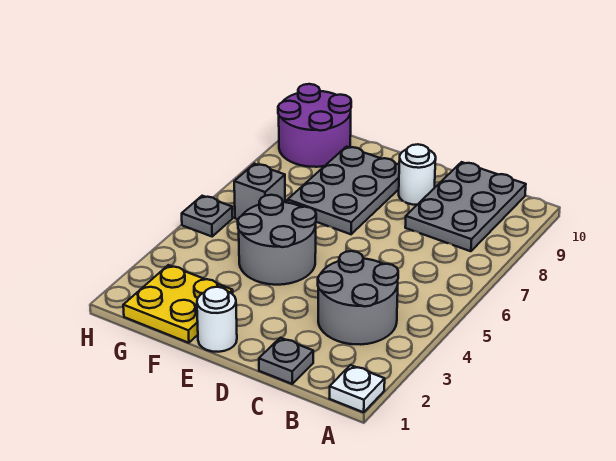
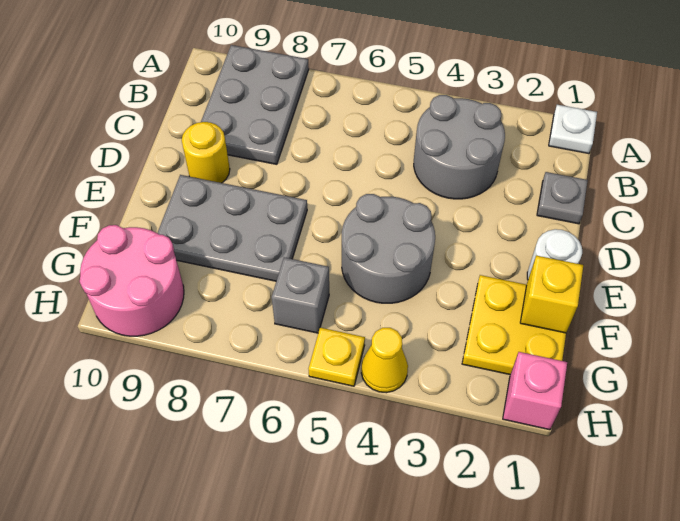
grey plate B8:C10 level 1 -> grey plate A8:C9 level 1
white round brick D9 level 1 -> yellow round brick D9 level 1
none -> yellow brick F1 level 2
purple round brick G9:H10 level 1 -> pink round brick G9:H10 level 1
none -> pink brick H1 level 1
none -> yellow cone H4 level 1
grey plate H5 level 1 -> yellow plate H5 level 1

